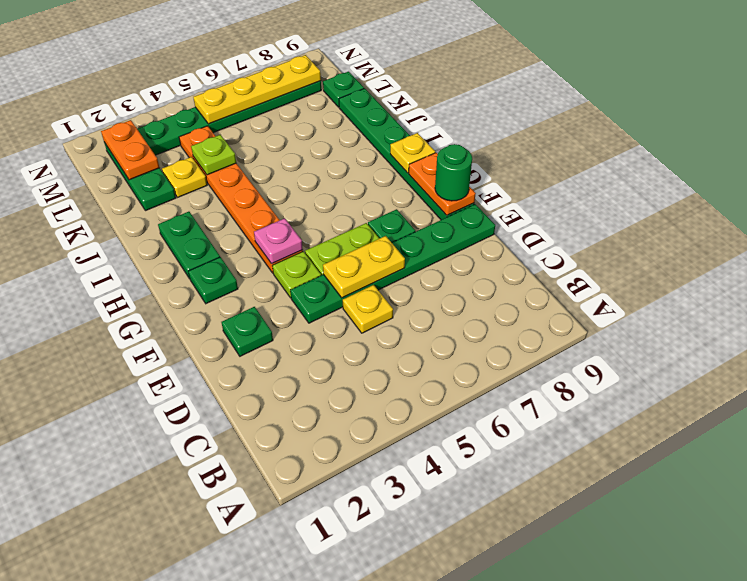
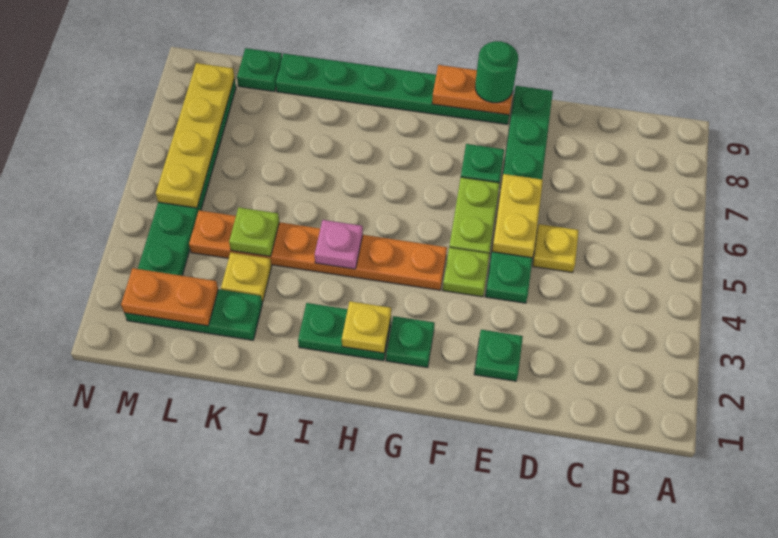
pink plate G4 level 2 -> pink plate I4 level 2
yellow plate H9 level 2 -> yellow plate H2 level 2

